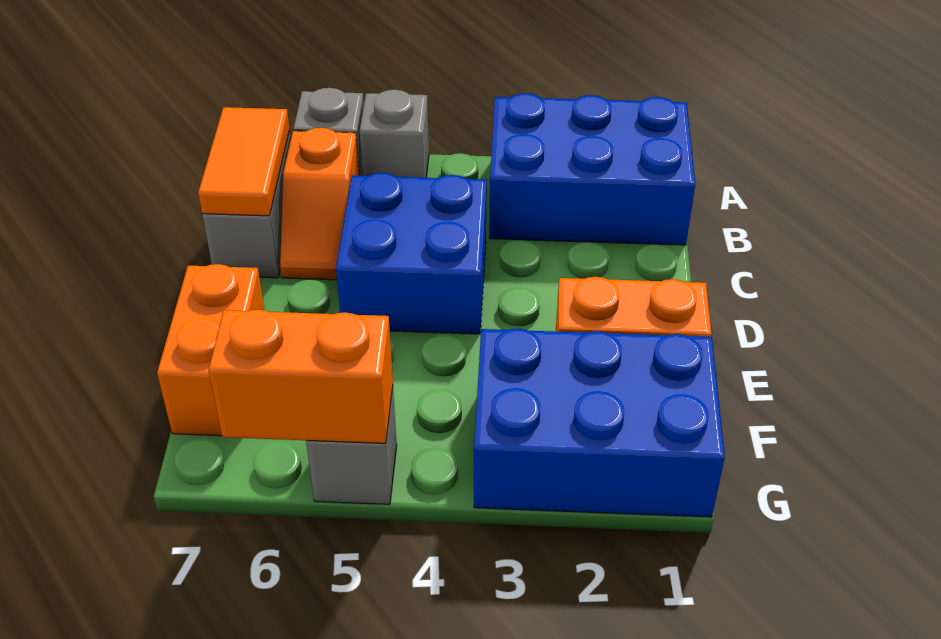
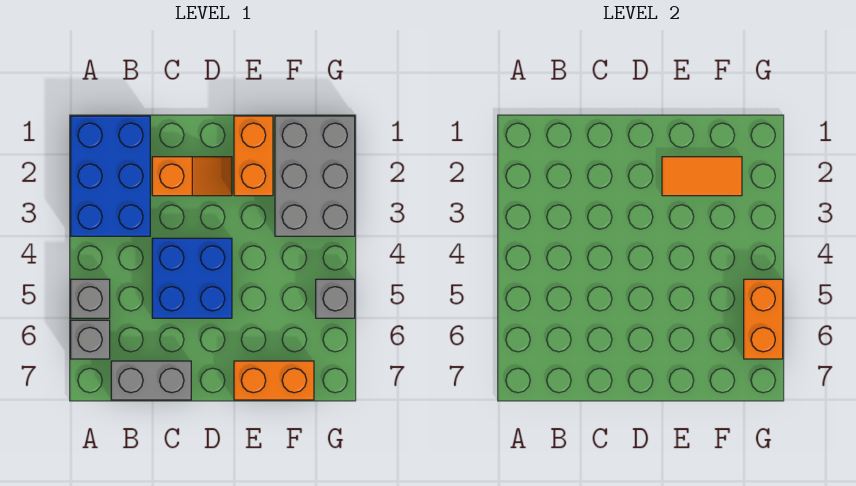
orange slope B6:C6 level 1 top B -> orange slope C2:D2 level 1 top C
orange tile B7:C7 level 2 -> orange tile E2:F2 level 2
blue brick F1:G3 level 1 -> grey brick F1:G3 level 1

